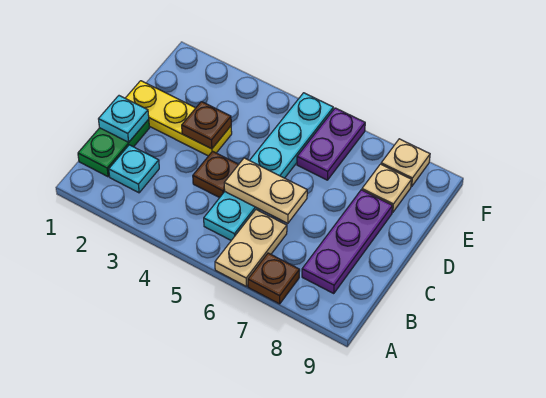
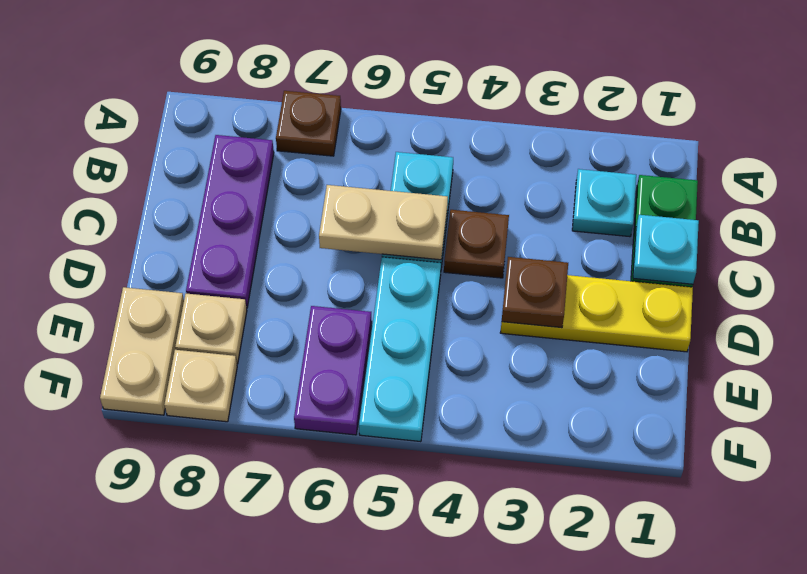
tan plate A6:B6 level 1 -> tan plate E9:F9 level 1

